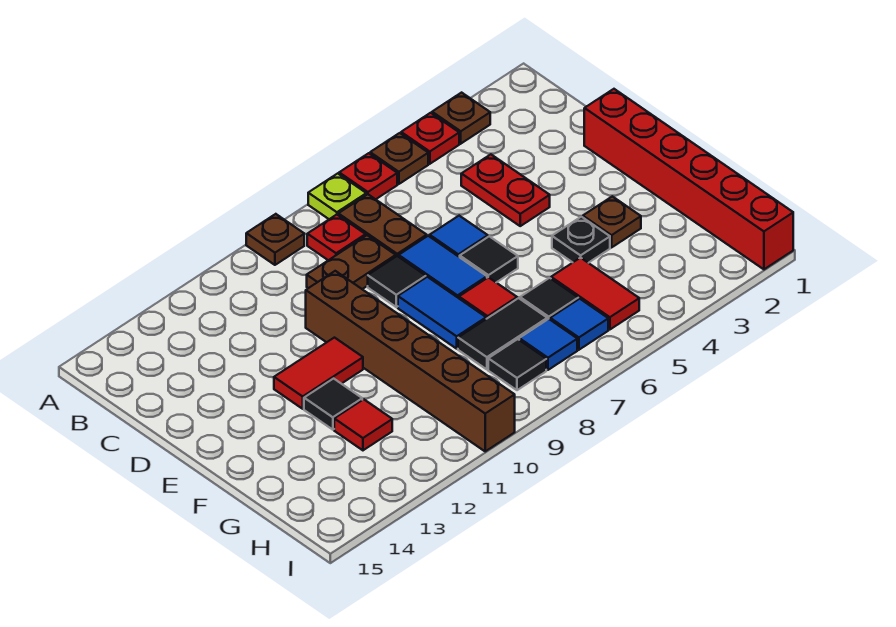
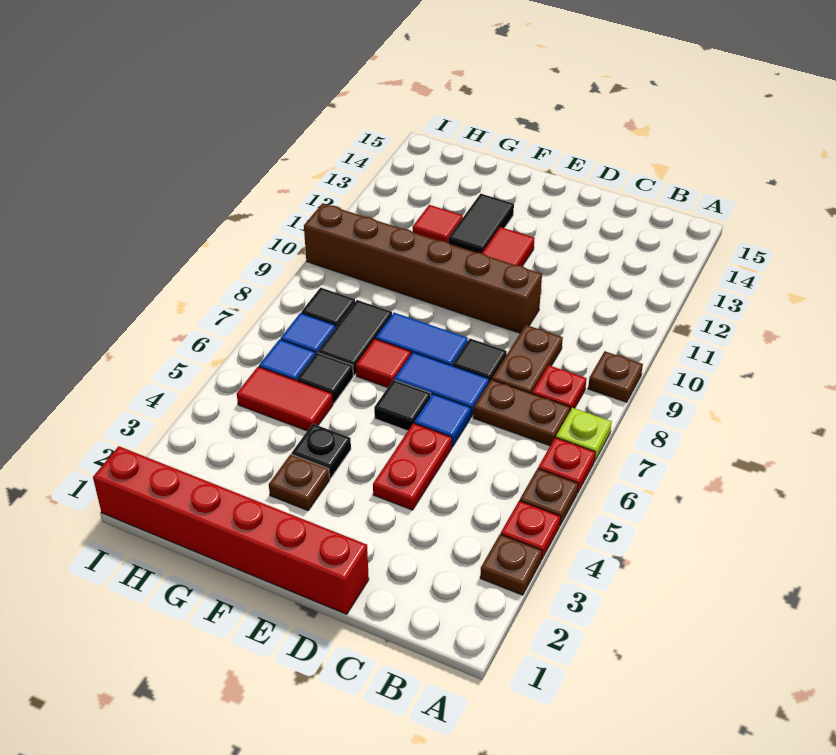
red plate C4:D4 level 1 -> red plate D4:D5 level 1
black tile F12 level 1 -> black tile F12:F13 level 1

